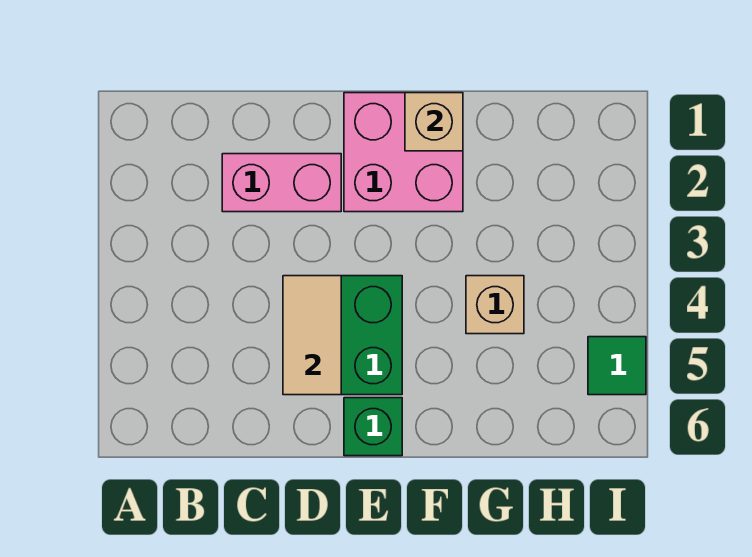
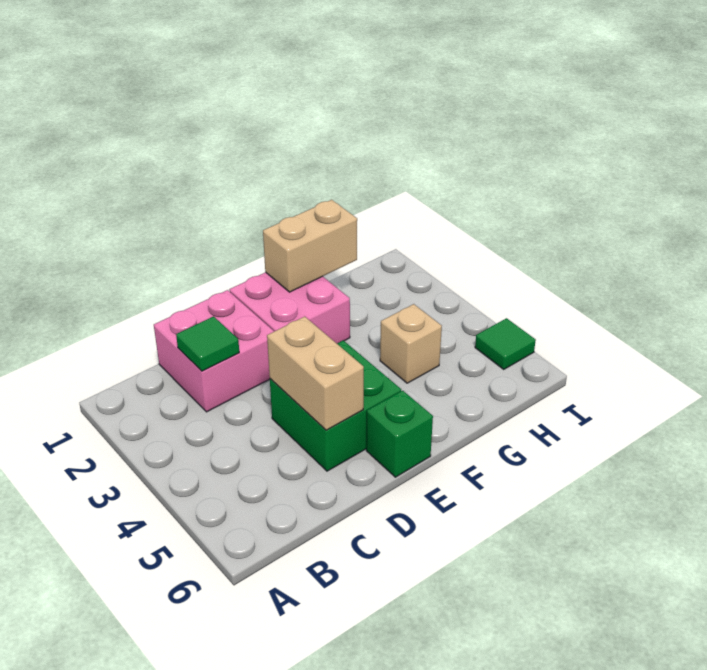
pink brick C2:D2 level 1 -> pink brick C1:D2 level 1
none -> green tile C2 level 2
tan tile D4:D5 level 2 -> tan brick D4:D5 level 2
tan brick F1 level 2 -> tan brick F1:G1 level 2

